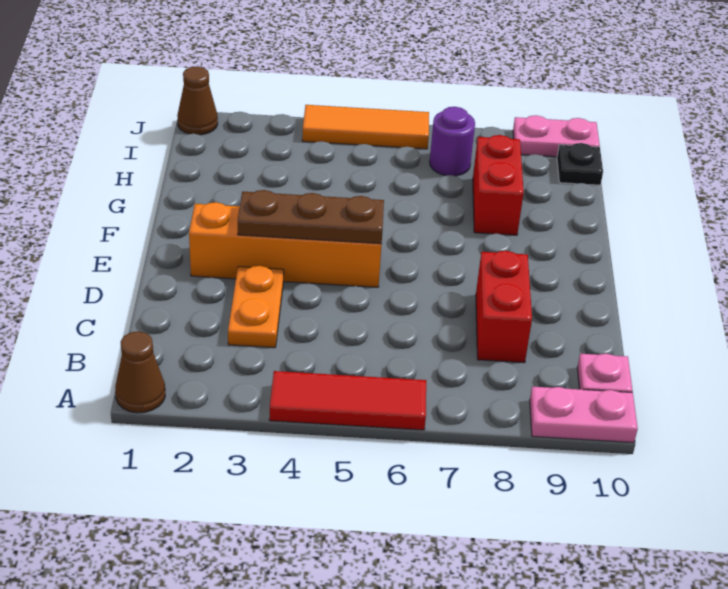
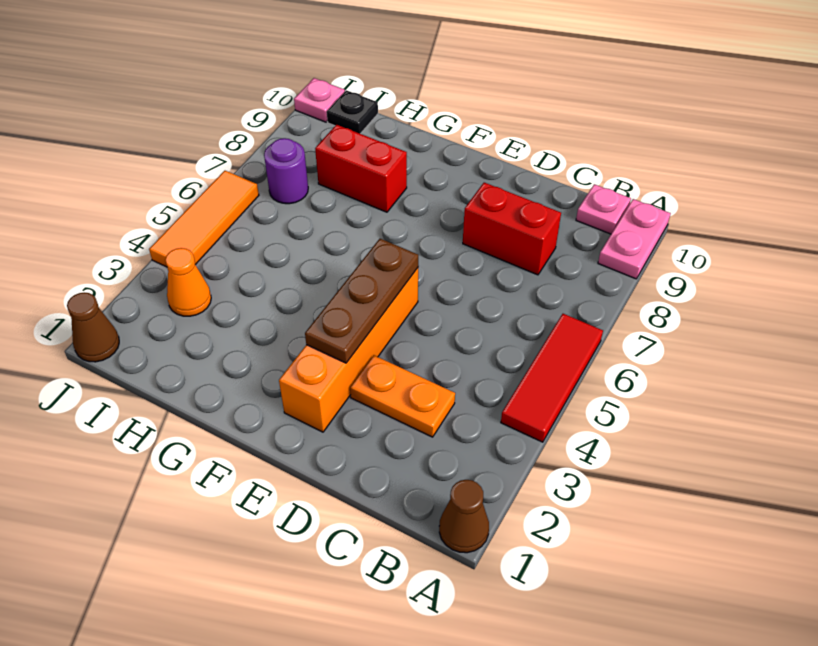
none -> orange cone I3 level 1
pink plate J9:J10 level 1 -> pink plate J10 level 1

